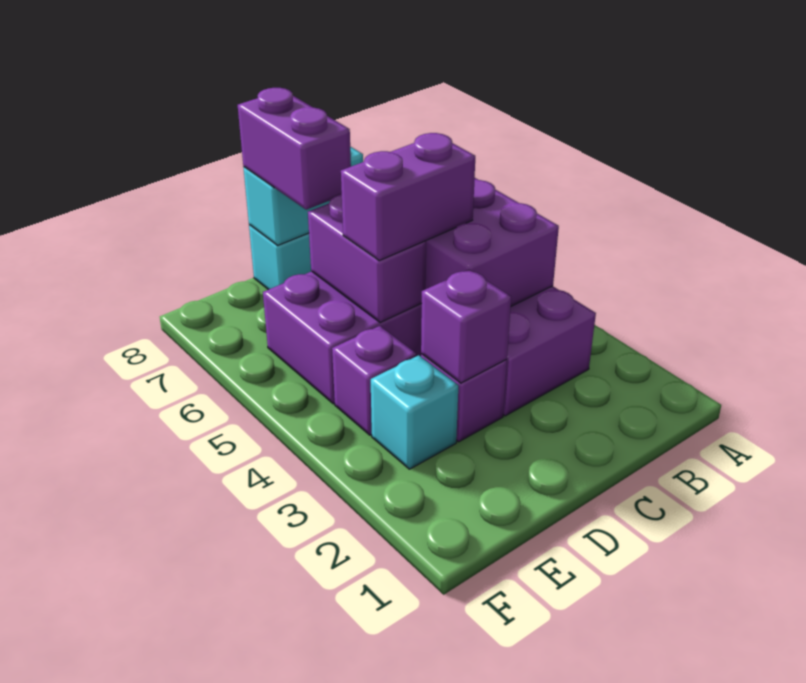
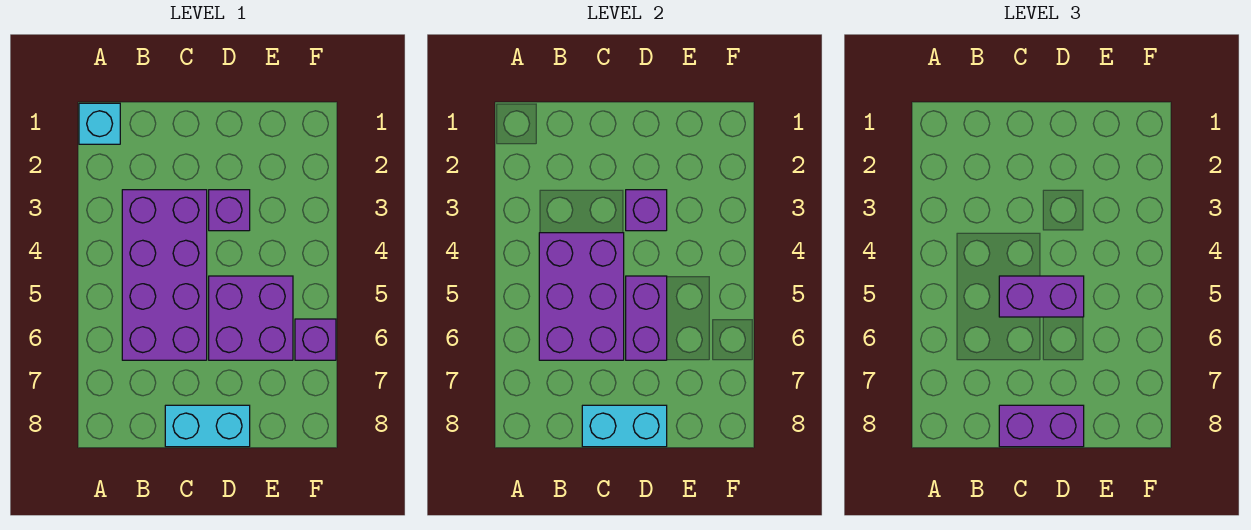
purple brick D7:D8 level 3 -> purple brick C8:D8 level 3
cyan brick E3 level 1 -> cyan brick A1 level 1
purple brick E4 level 1 -> purple brick F6 level 1

